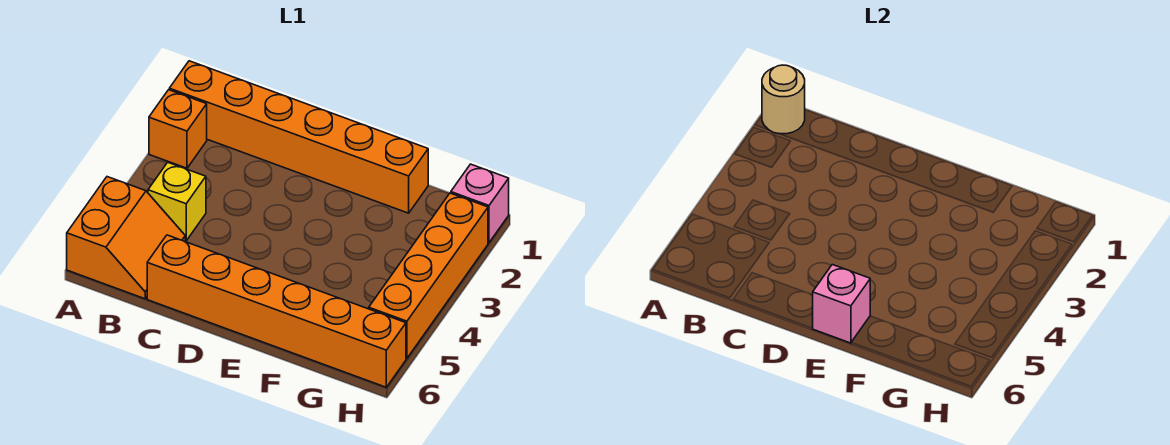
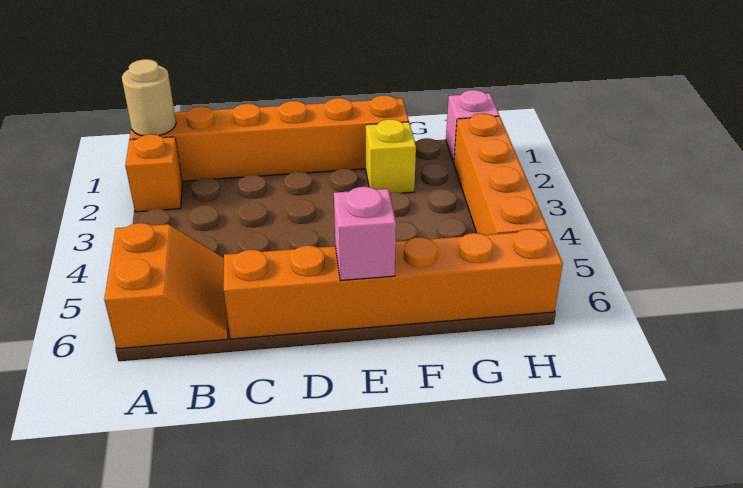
yellow brick B4 level 1 -> yellow brick F2 level 1

